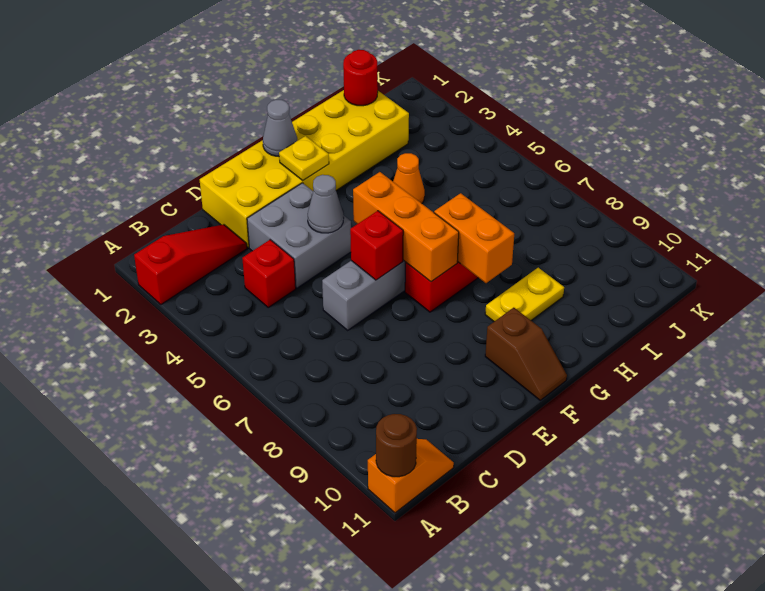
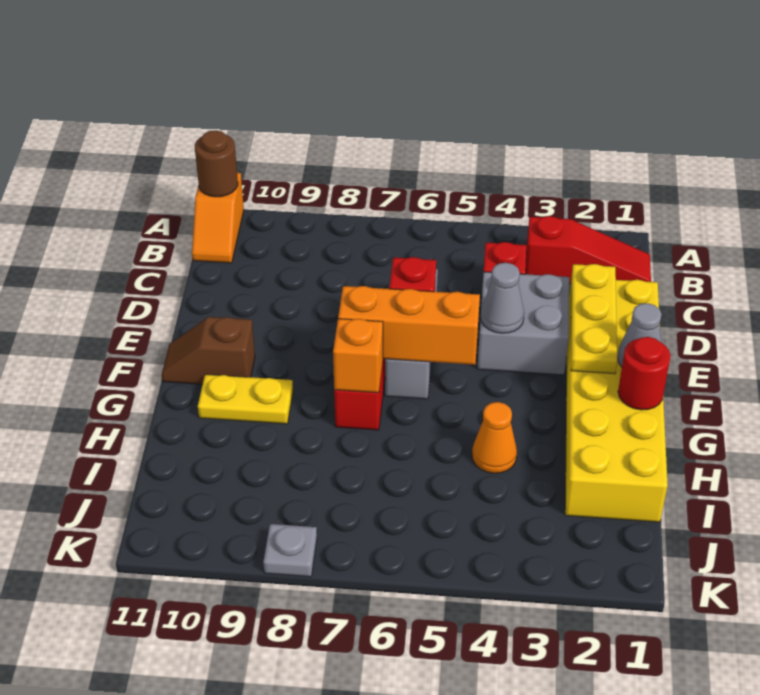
red slope A2:C2 level 1 top A -> red slope B1:B3 level 1 top 3
yellow plate F2 level 2 -> yellow plate D2:F2 level 2
orange brick G7:G8 level 2 -> orange brick G7 level 2
yellow plate G9:H9 level 1 -> yellow plate G9:G10 level 1
red round brick I1 level 2 -> red round brick G1 level 2
none -> grey plate K8 level 1

